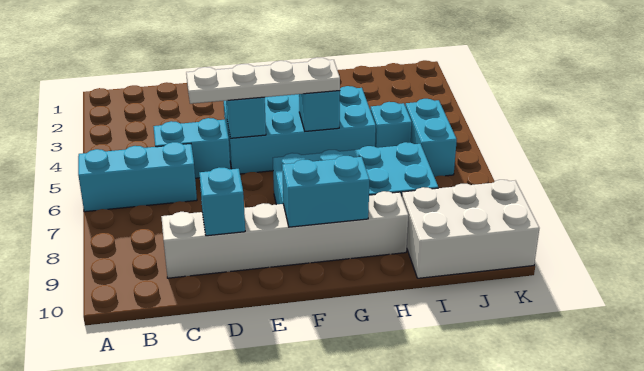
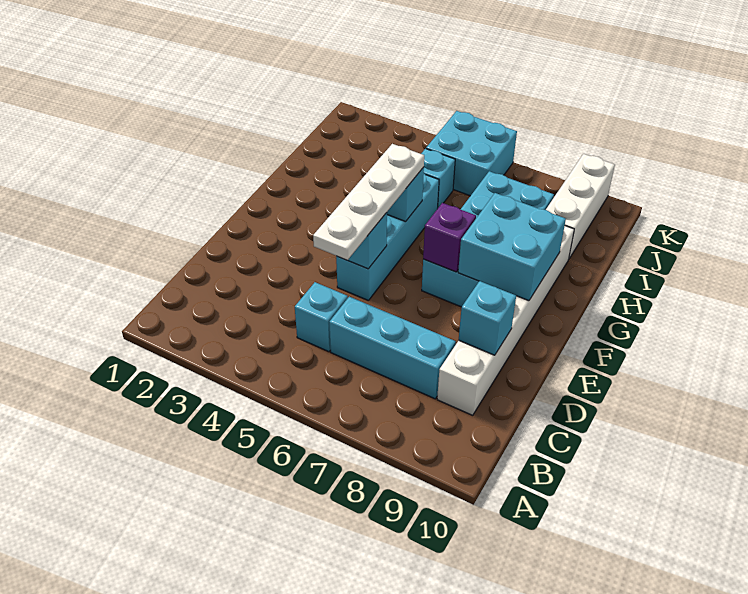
cyan brick A6:C6 level 1 -> cyan brick C6:C8 level 1
cyan brick C5:D5 level 1 -> cyan brick C5 level 1
cyan brick E4:H5 level 1 -> cyan brick E5:H5 level 1
none -> purple brick F7 level 2
cyan brick F9:G9 level 2 -> cyan brick F8:G9 level 2
white brick I9:K10 level 1 -> white brick I9:K9 level 1
cyan brick J5:J6 level 1 -> cyan brick J5:K6 level 1

